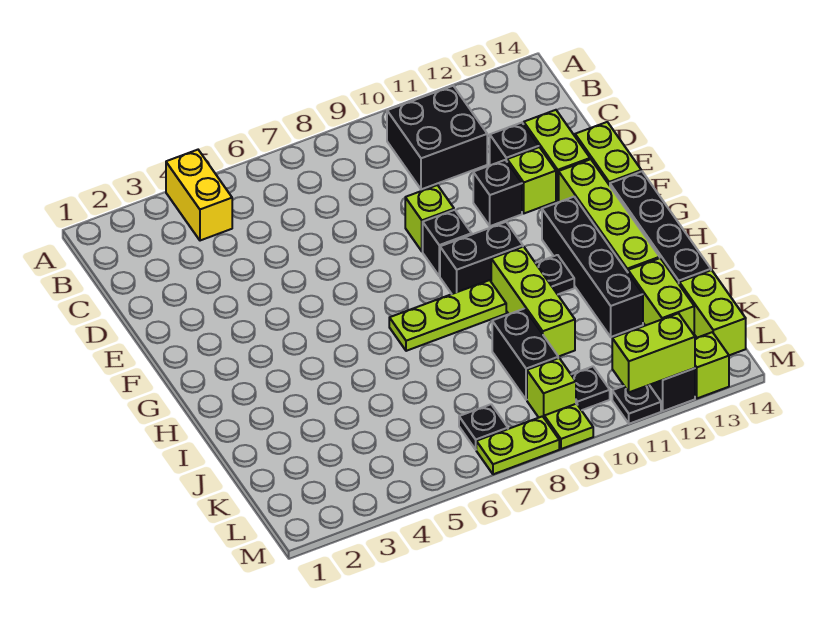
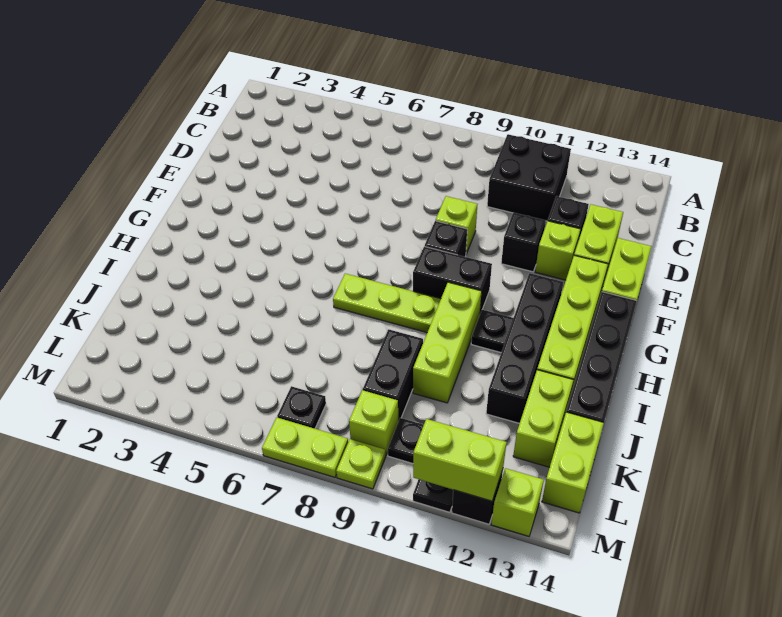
yellow brick A4:B4 level 1 -> none

